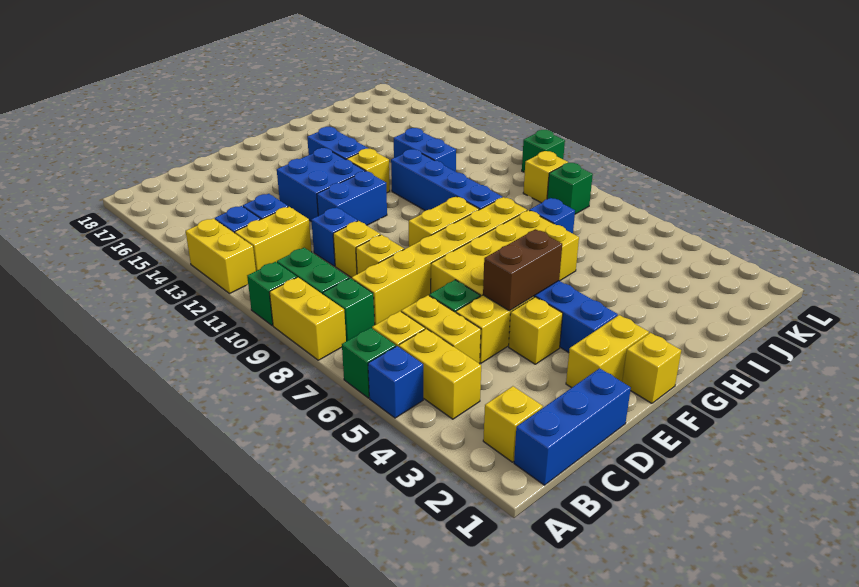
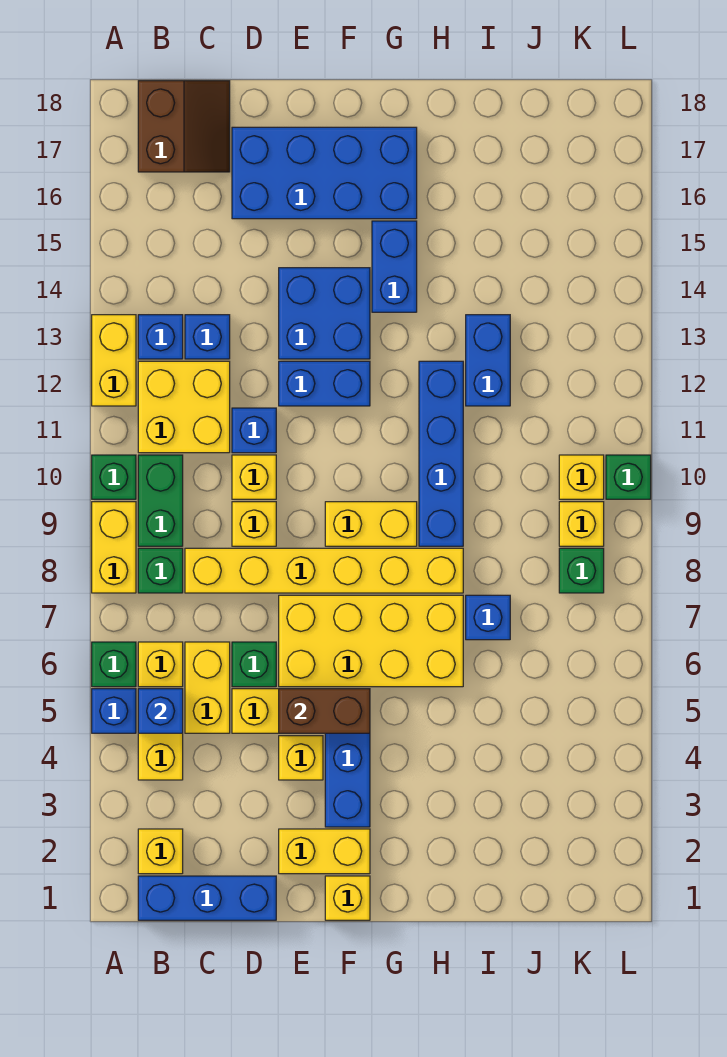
none -> blue brick B5 level 2
yellow brick B12:C12 level 1 -> yellow brick B11:C12 level 1
none -> brown slope B17:C18 level 1 top B
none -> blue brick D16:G17 level 1
yellow brick G13 level 1 -> yellow brick K10 level 1

